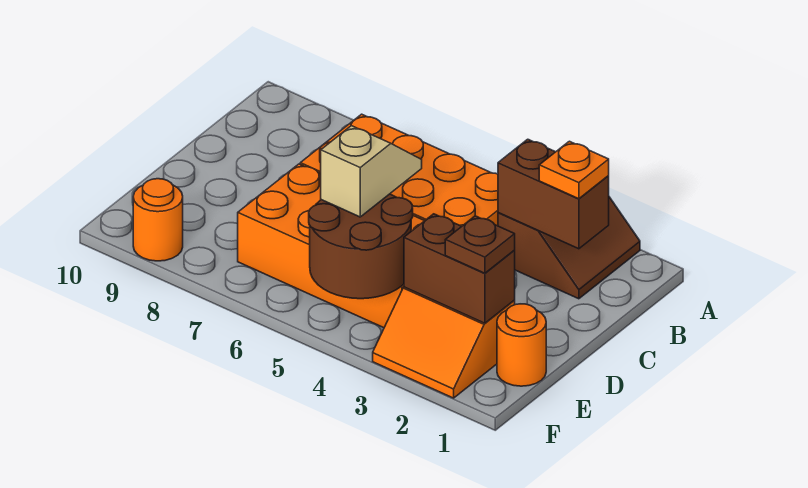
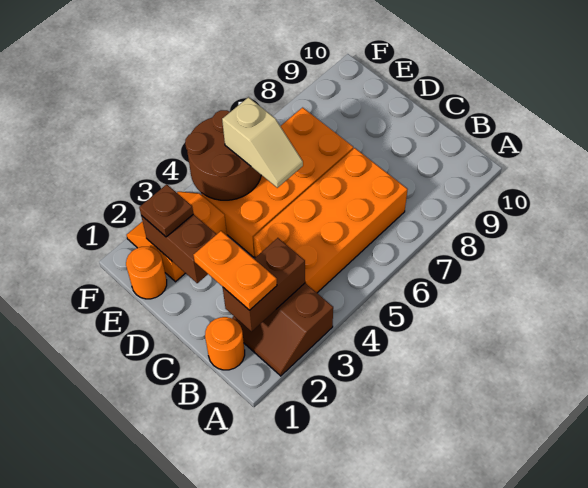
orange plate B2 level 3 -> orange plate B2:C2 level 3
brown brick E2:E3 level 2 -> brown brick D2:E2 level 2
orange round brick F9 level 1 -> orange round brick B1 level 1

